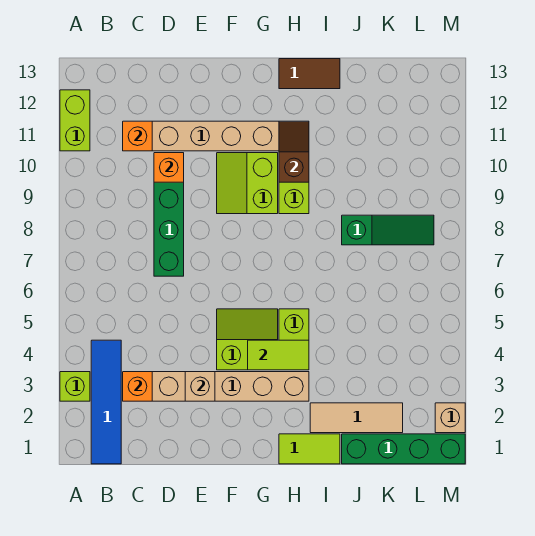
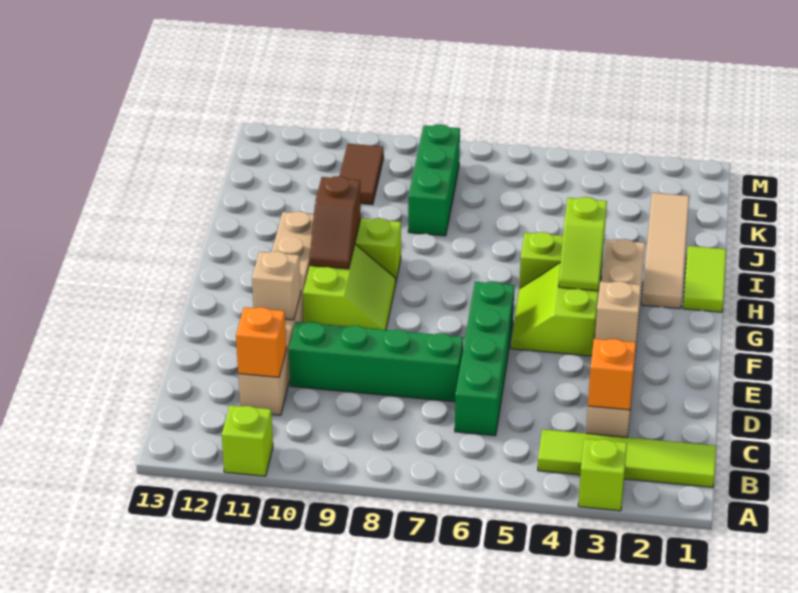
lime brick A11:A12 level 1 -> lime brick A11 level 1
blue tile B1:B4 level 1 -> lime tile B1:B4 level 1
orange brick D10 level 2 -> none
lime slope F9:G10 level 1 top G -> lime slope F9:G10 level 1 top 10
lime tile G4:H4 level 2 -> lime slope G4:H4 level 2 top H
brown slope H10:H11 level 2 top 10 -> brown slope G10:H10 level 2 top H
brown tile H13:I13 level 1 -> brown tile K10:L10 level 1
tan tile I2:K2 level 1 -> tan tile H2:K2 level 1
green brick J1:M1 level 1 -> green brick C6:F6 level 1
green slope J8:L8 level 1 top J -> green brick J8:L8 level 1
tan brick M2 level 1 -> tan brick E11 level 2

